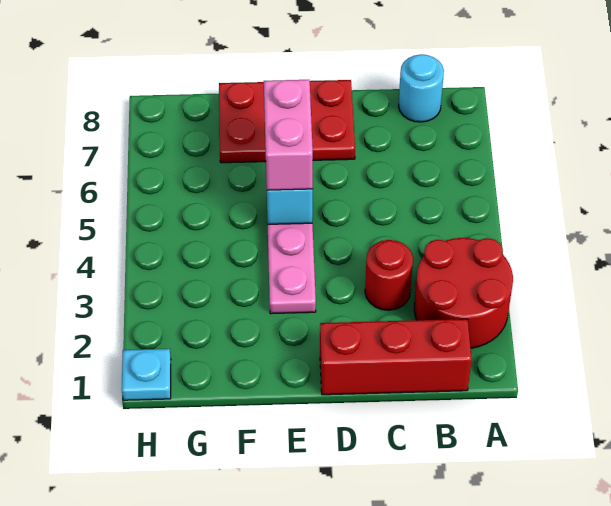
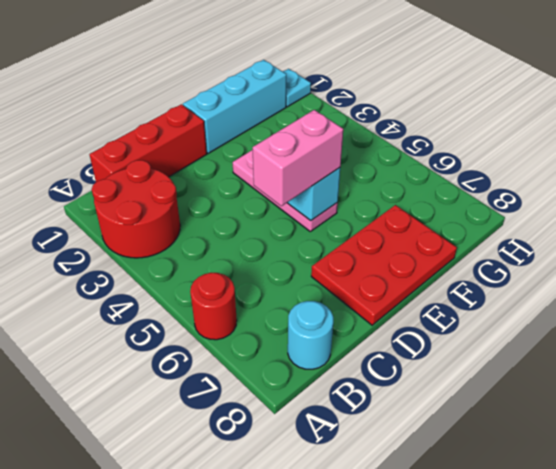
red round brick C3 level 1 -> red round brick A6 level 1
none -> cyan brick E1:G1 level 1
pink brick E5:E6 level 3 -> pink brick D5:E5 level 3

